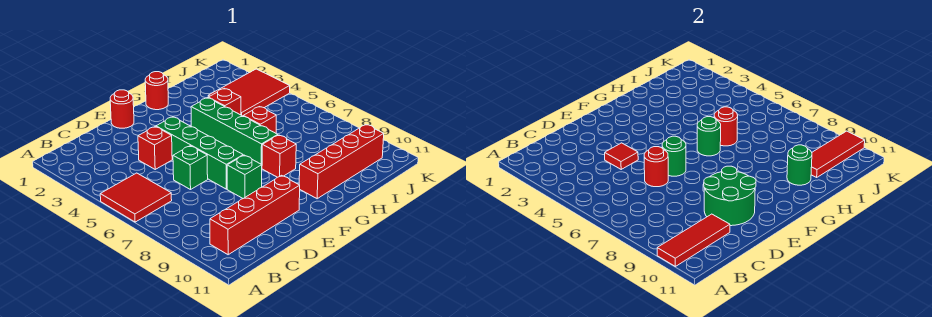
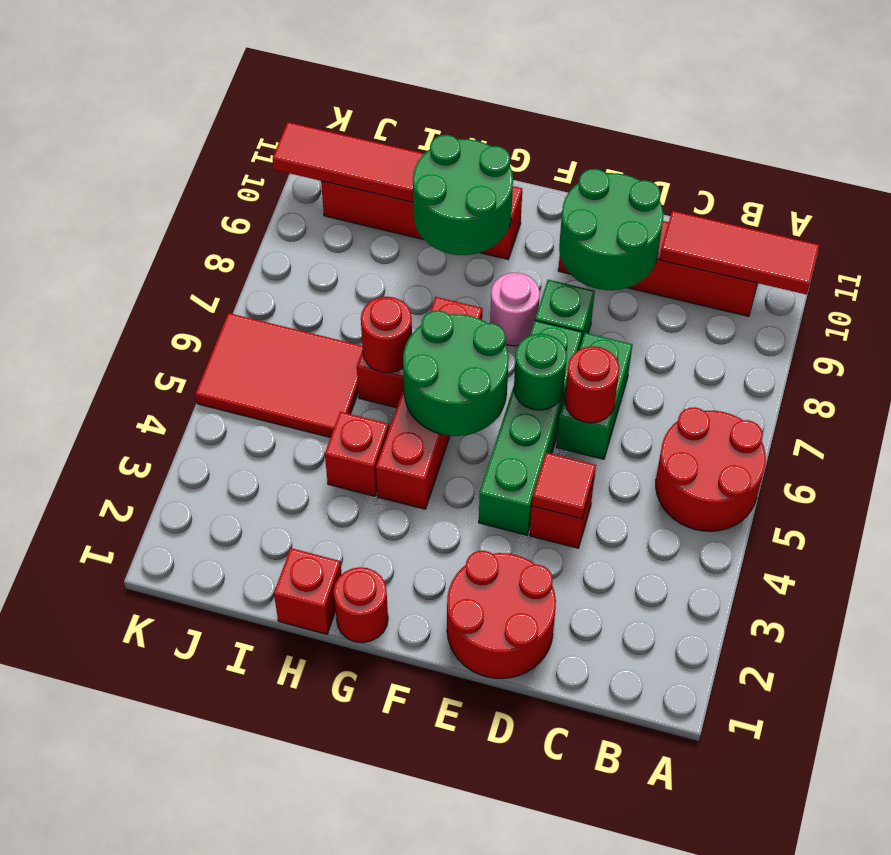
red tile A5:B6 level 1 -> red round brick A5:B6 level 1
green brick D6 level 1 -> green brick D6:D7 level 1
red round brick E1 level 1 -> red round brick D1:E2 level 1
none -> pink round brick F8 level 1
green brick G4:G7 level 1 -> red brick G4:G7 level 1
green round brick G6 level 2 -> green round brick F5:G6 level 2
red brick G8 level 1 -> red brick H1 level 1
green round brick H10 level 2 -> green round brick G9:H10 level 2
red tile I3:K4 level 1 -> red tile I5:K6 level 1

